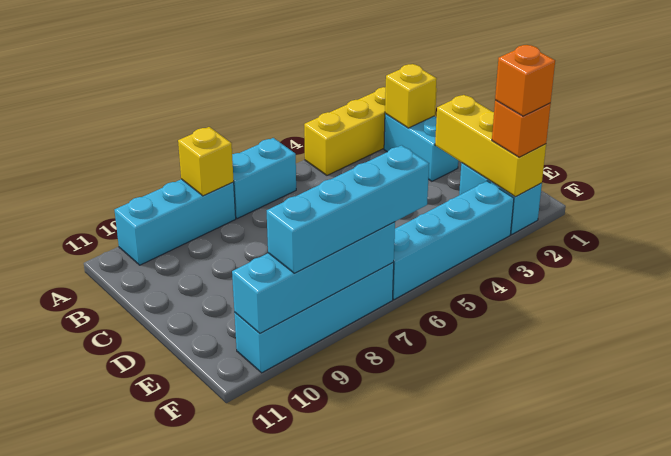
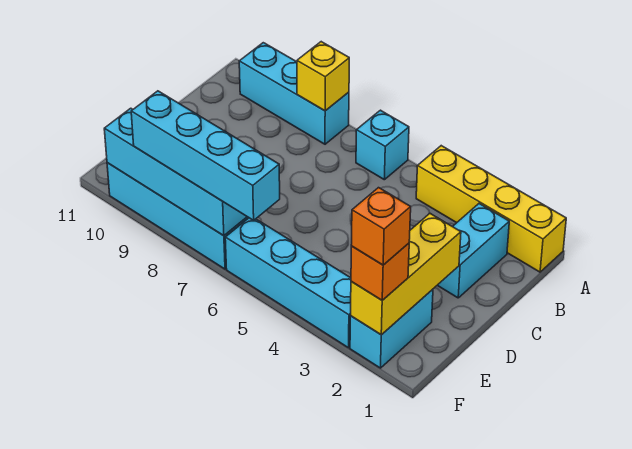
cyan brick A6:A7 level 1 -> cyan brick A6 level 1
yellow brick B2 level 2 -> none

